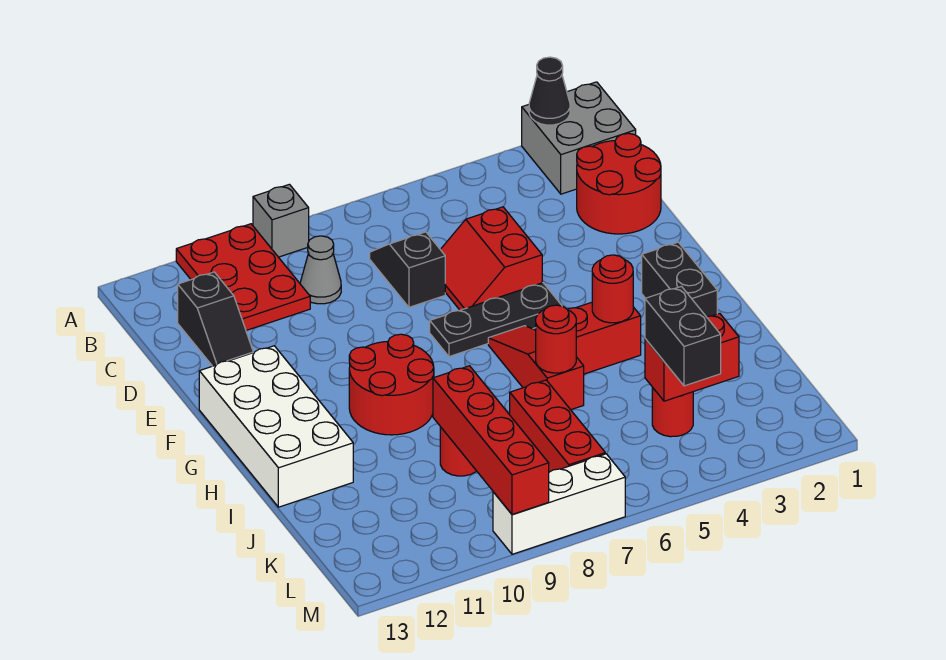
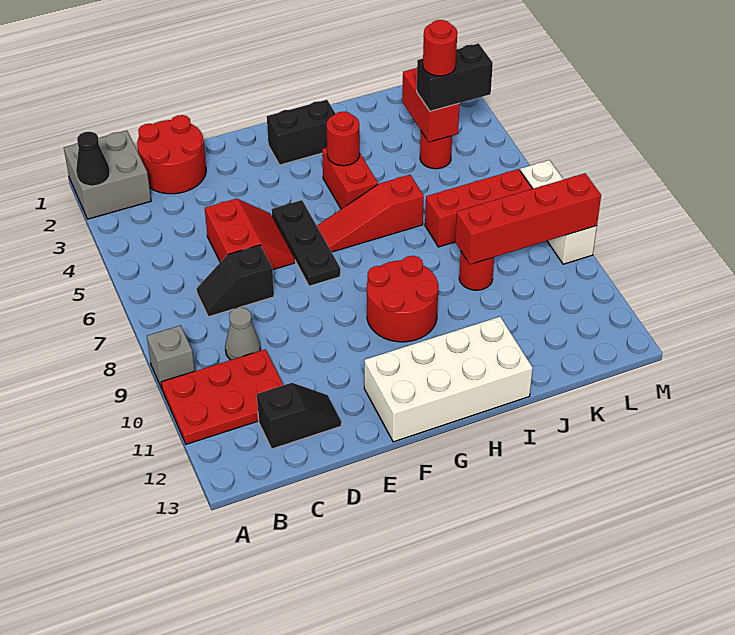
red slope D5:E6 level 1 top 5 -> red slope D5:E6 level 1 top D
red round brick I6 level 2 -> red round brick K4 level 4

